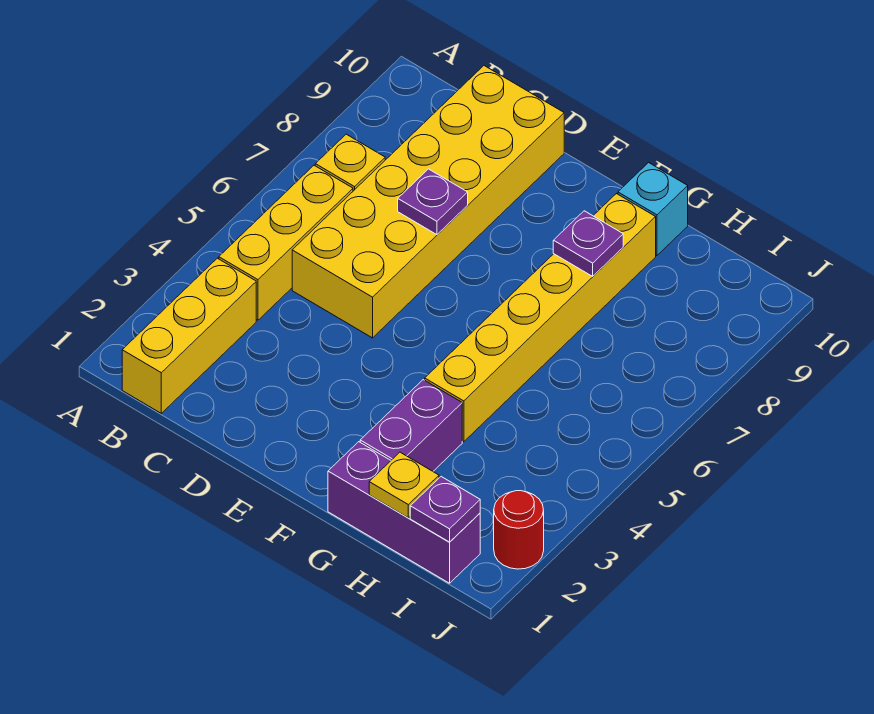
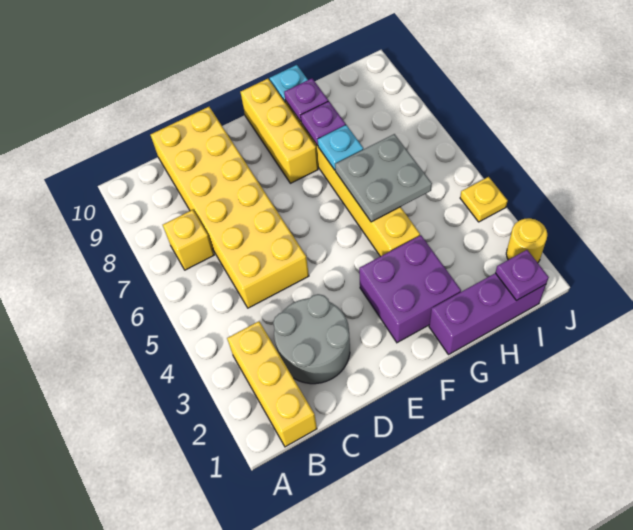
yellow brick B4:B6 level 1 -> yellow brick F8:F10 level 1
none -> grey round brick C2:D3 level 1
purple plate D7 level 2 -> purple plate G9 level 2
purple brick G2:G3 level 1 -> purple brick F2:G3 level 1
none -> grey plate G5:H6 level 2
none -> cyan plate G7 level 2
yellow plate H1 level 2 -> yellow plate J4 level 1
red round brick J2 level 1 -> yellow round brick J2 level 1

